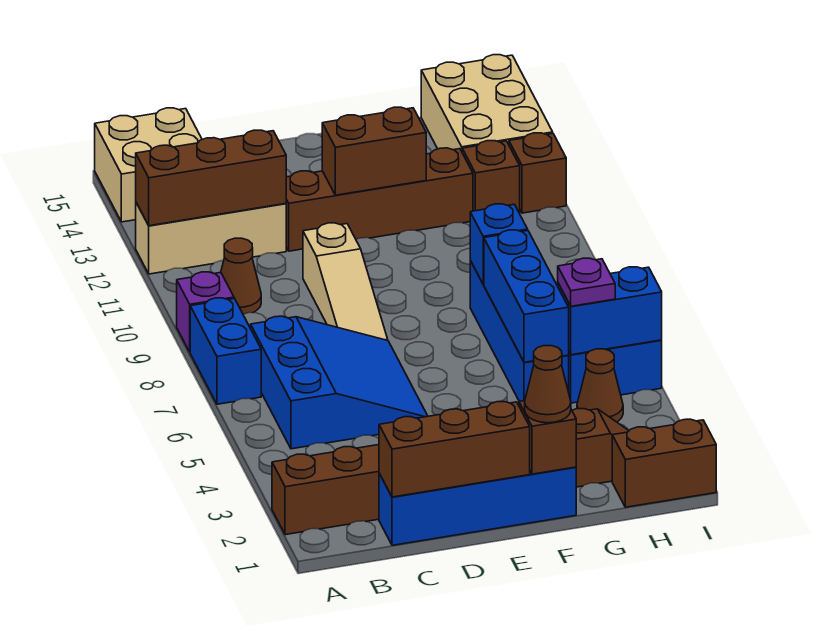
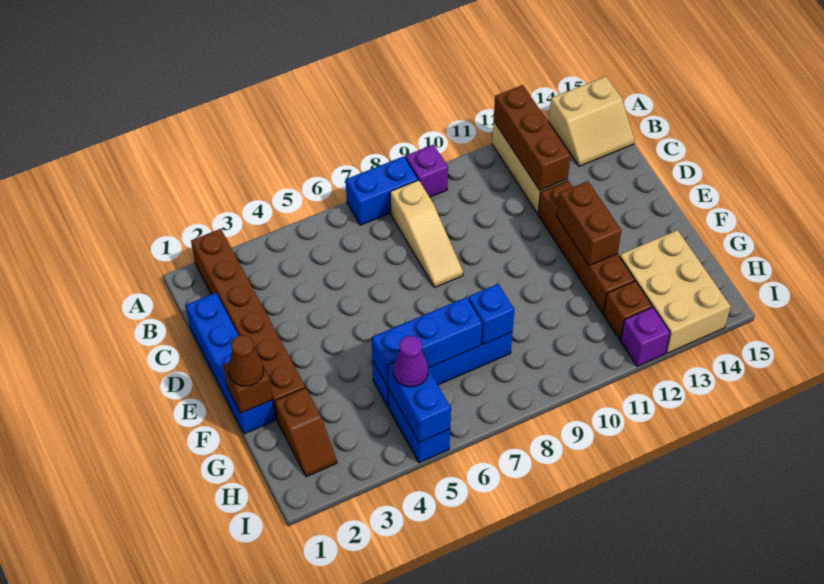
tan brick A14:B15 level 1 -> tan slope A14:B15 level 1 top A
blue slope B5:D7 level 1 top B -> none
brown cone B10 level 1 -> none
brown brick C1:E1 level 2 -> none
tan slope D8:D10 level 1 top 10 -> tan slope B8:D8 level 1 top B
brown brick H1:I1 level 1 -> none
brown cone H4 level 1 -> none
purple plate H5 level 3 -> purple cone H5 level 3
tan brick H13:I15 level 1 -> tan brick G13:I14 level 1
brown brick I12 level 1 -> purple brick I12 level 1

